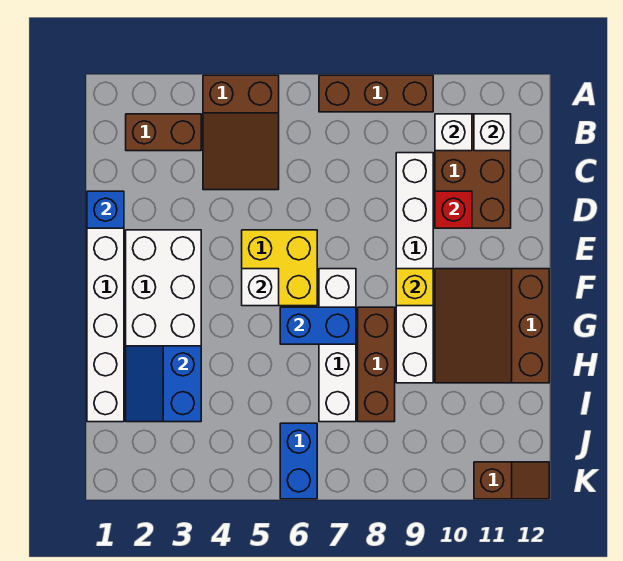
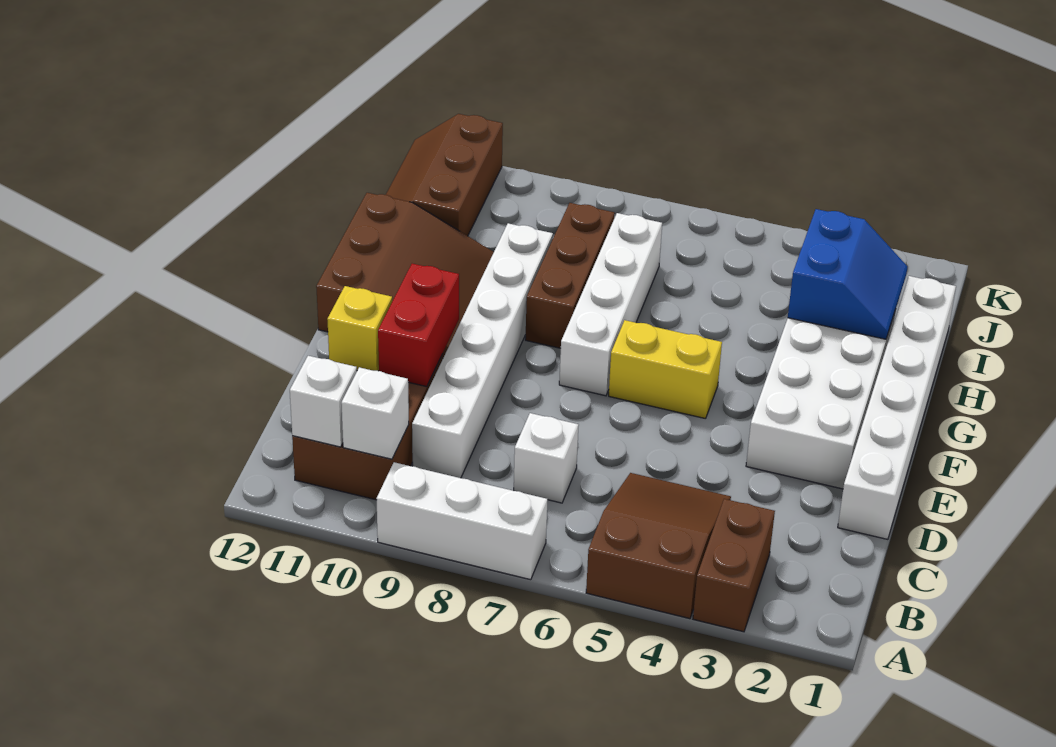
brown brick A7:A9 level 1 -> white brick A7:A9 level 1
brown brick B2:B3 level 1 -> brown brick A3:B3 level 1
blue brick D1 level 2 -> none
red brick D10 level 2 -> red brick D10:E10 level 2
yellow brick E5:F6 level 1 -> yellow brick F5:F6 level 1
white brick F5 level 2 -> white brick C7 level 1
yellow brick F9 level 2 -> yellow brick D11 level 2
blue brick G6:G7 level 2 -> none
blue brick J6:K6 level 1 -> none
brown slope K11:K12 level 1 top 11 -> brown slope I11:K12 level 1 top 11

